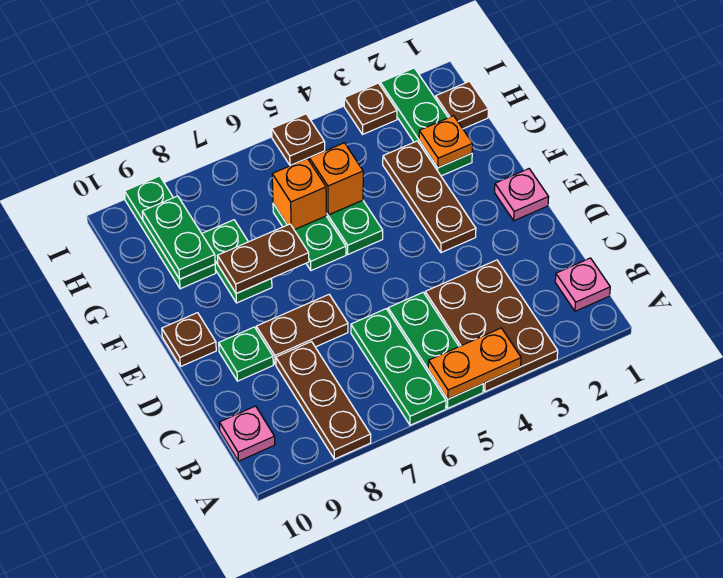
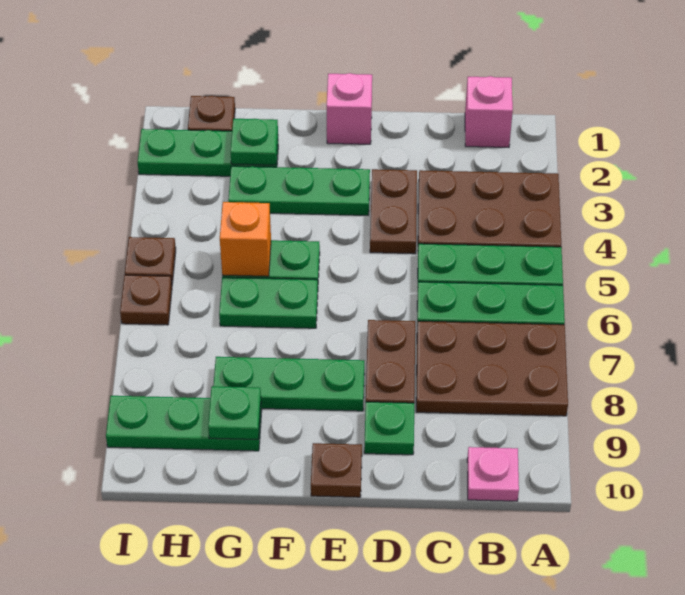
orange plate A4:A5 level 2 -> none
brown plate A8:C8 level 1 -> brown plate A7:C8 level 1
pink plate B1 level 1 -> pink brick B1 level 1
pink plate E1 level 1 -> pink brick E1 level 1
brown plate E3:G3 level 1 -> green plate E3:G3 level 1
brown plate F7:F8 level 2 -> brown plate D3:D4 level 1
green plate F8:G8 level 1 -> green plate E8:G8 level 1
orange plate G2 level 2 -> green plate G2 level 2
orange brick G6 level 2 -> none
green plate G9:H9 level 2 -> green plate G9 level 2
brown plate I3 level 1 -> brown plate I6 level 1

